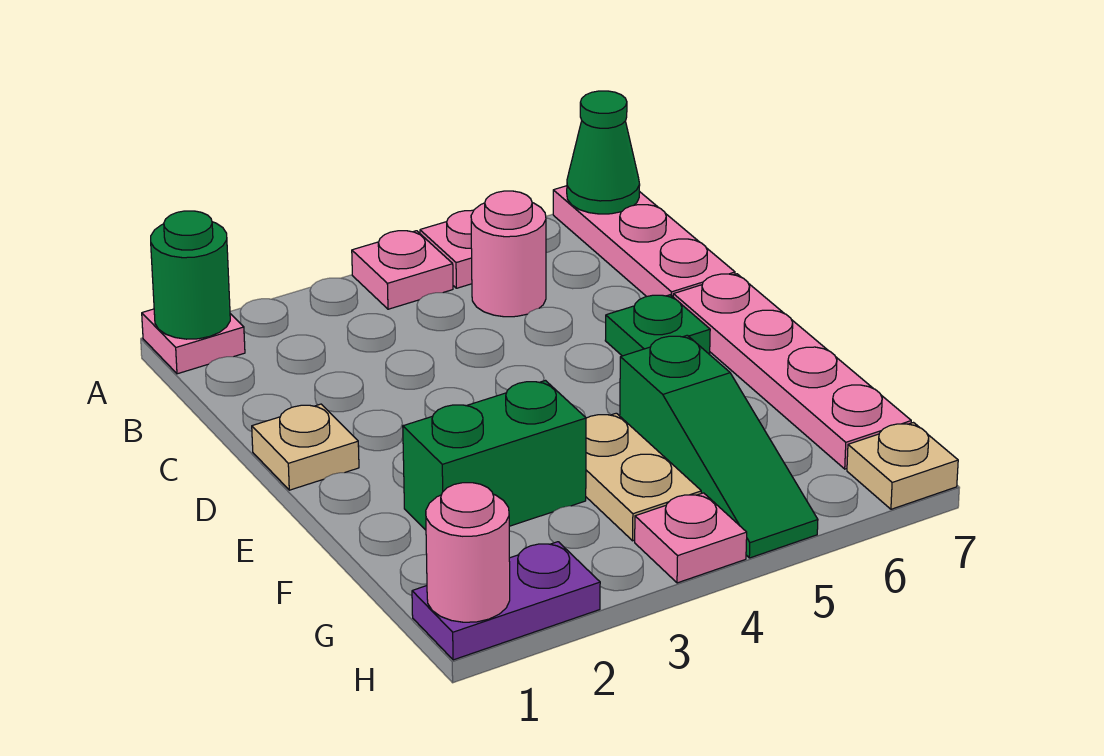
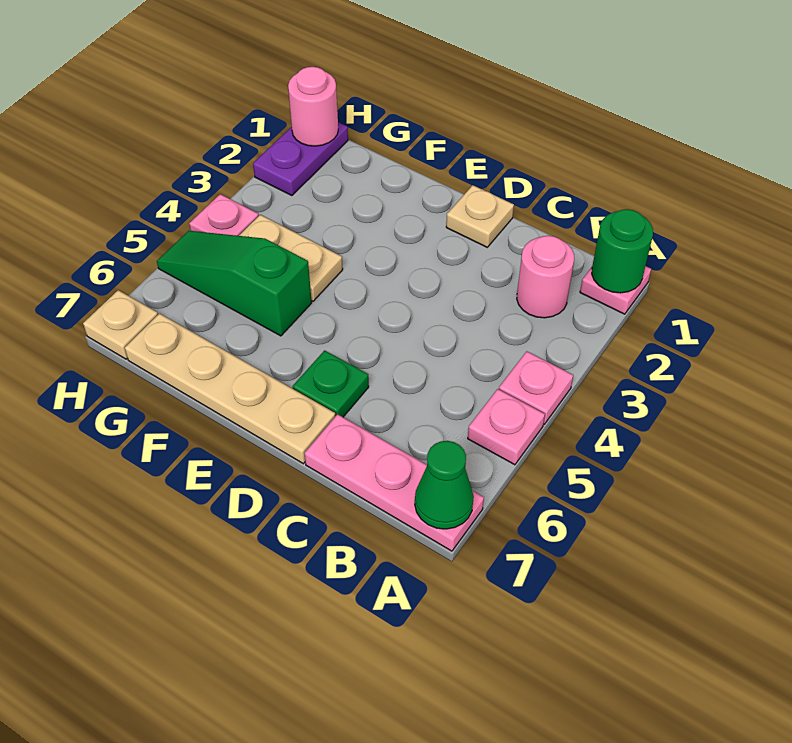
pink round brick B5 level 1 -> pink round brick B2 level 1
pink plate D7:G7 level 1 -> tan plate D7:G7 level 1
green brick F2:F3 level 1 -> none

